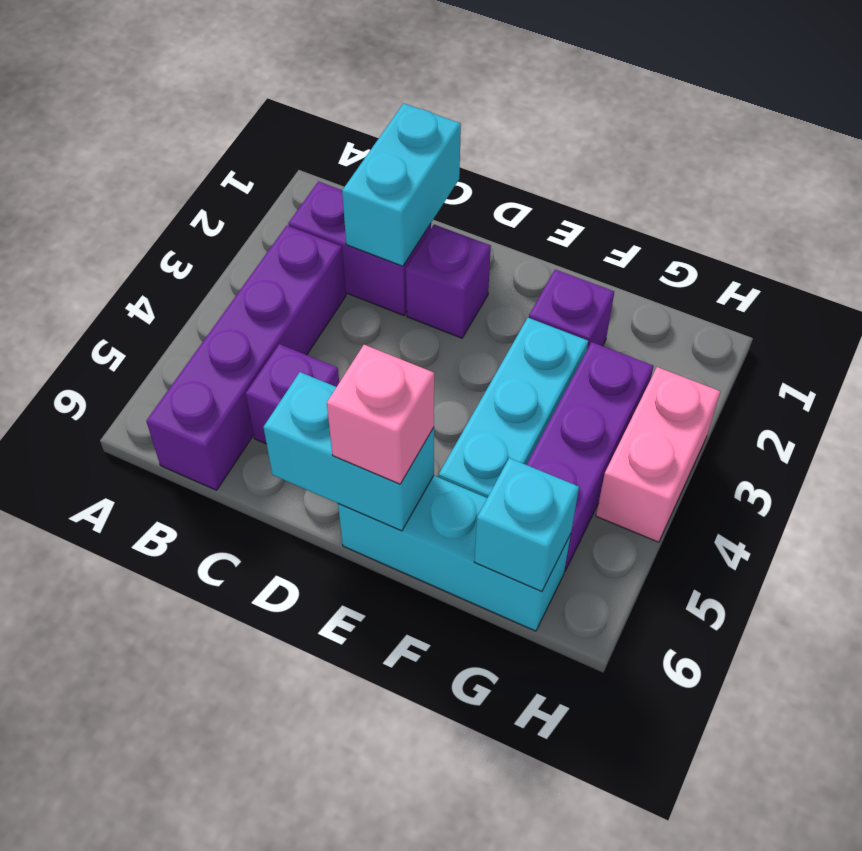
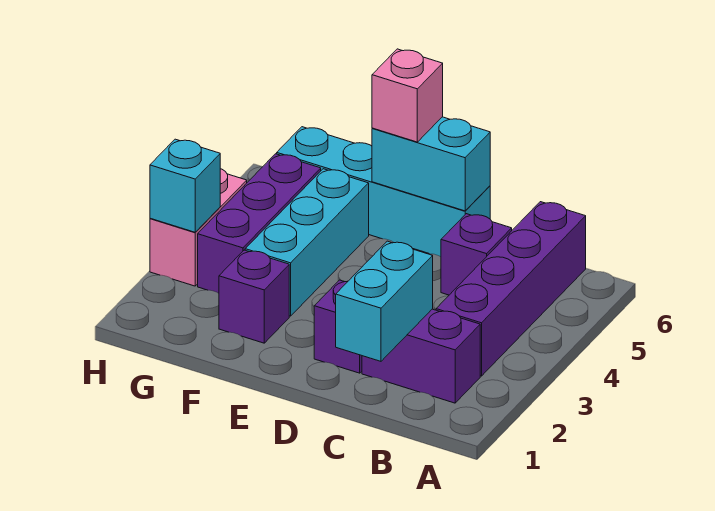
cyan brick E6:G6 level 1 -> cyan brick D6:G6 level 1
cyan brick G6 level 2 -> cyan brick H3 level 2

